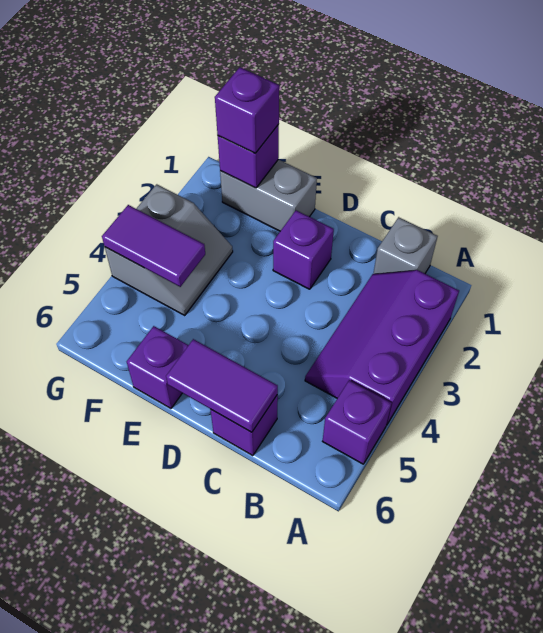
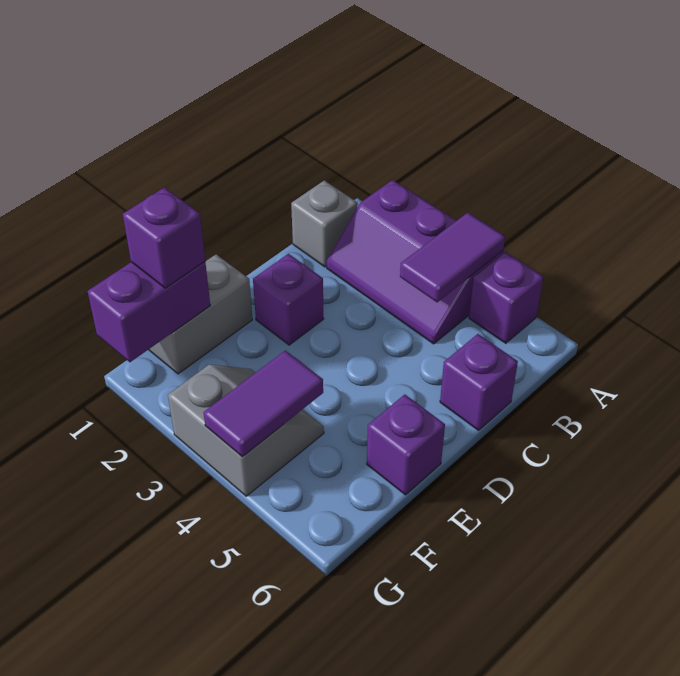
purple tile C6:D6 level 2 -> purple tile A4:B4 level 2
purple brick F1 level 2 -> purple brick F1:G1 level 2

